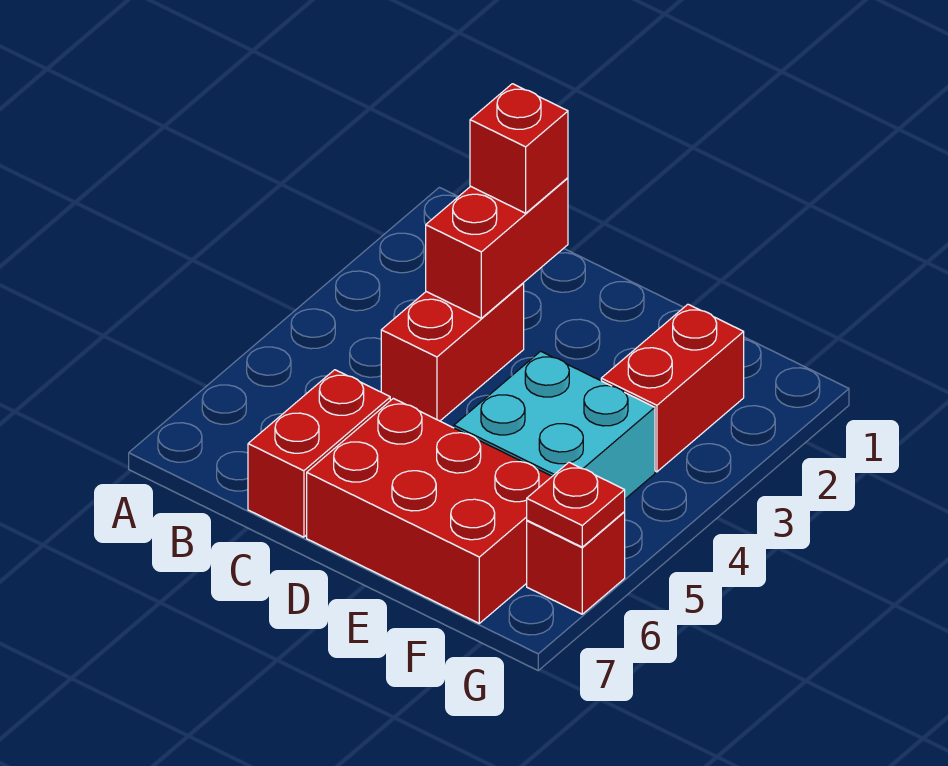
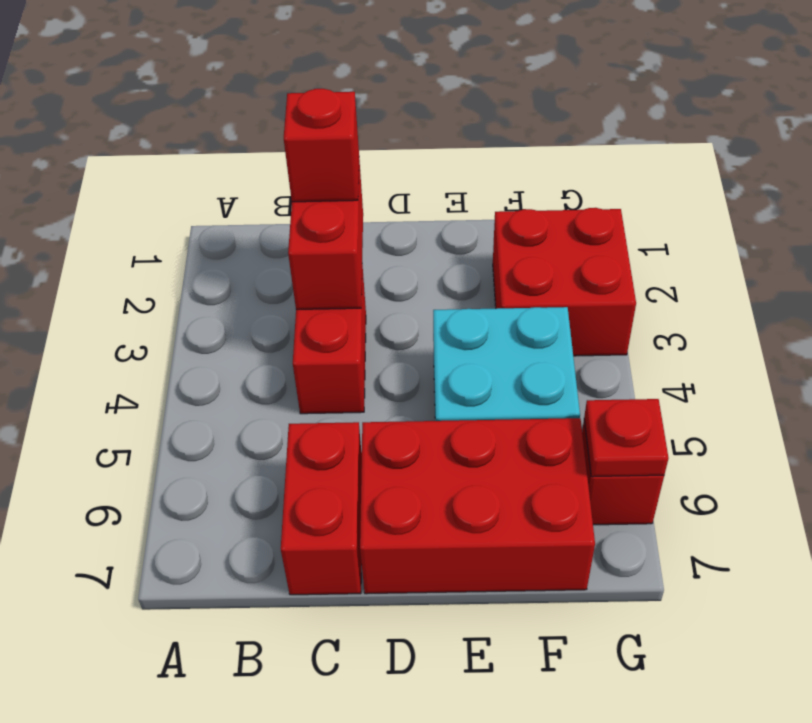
red brick F2:F3 level 1 -> red brick F2:G3 level 1

